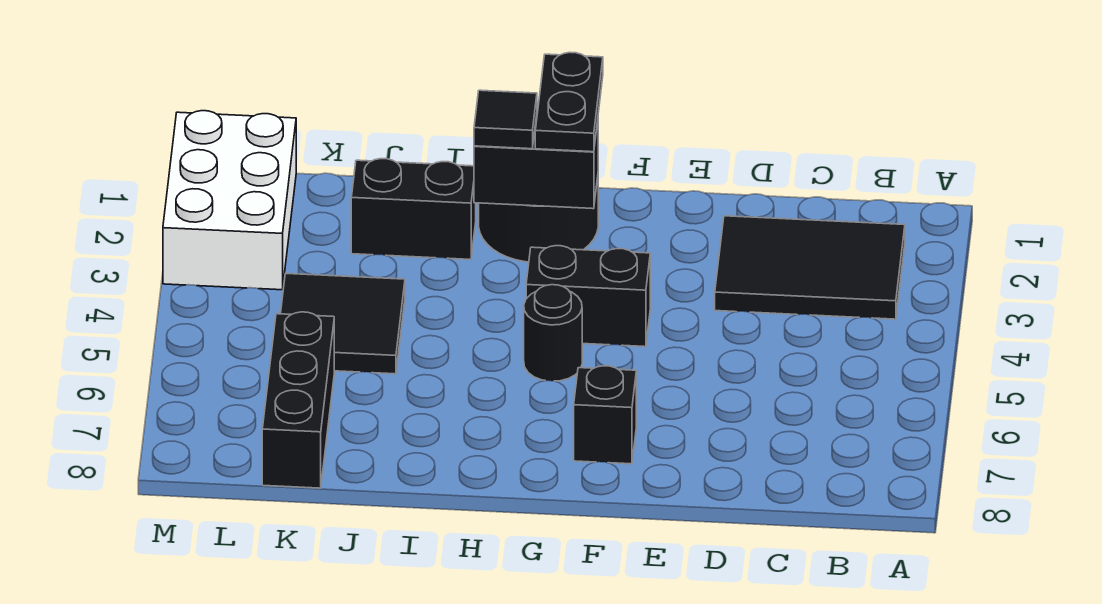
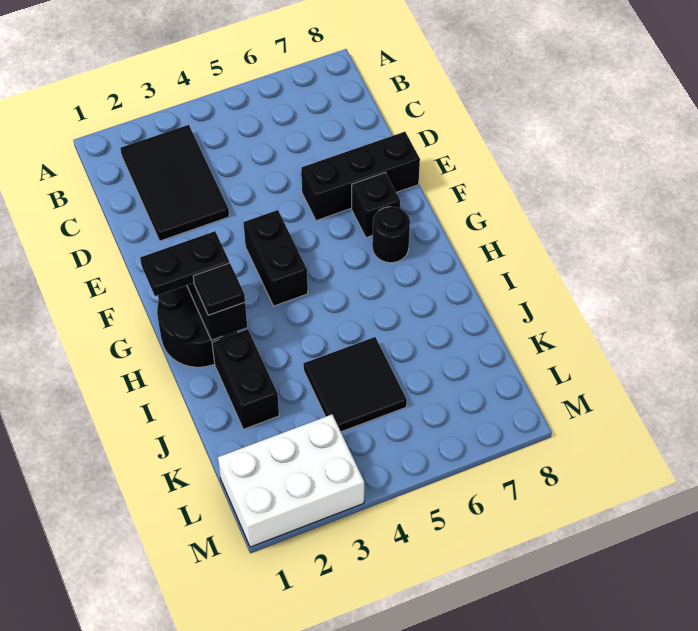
black round brick G5 level 1 -> black round brick G7 level 1
black brick K6:K8 level 1 -> black brick E6:E8 level 1

